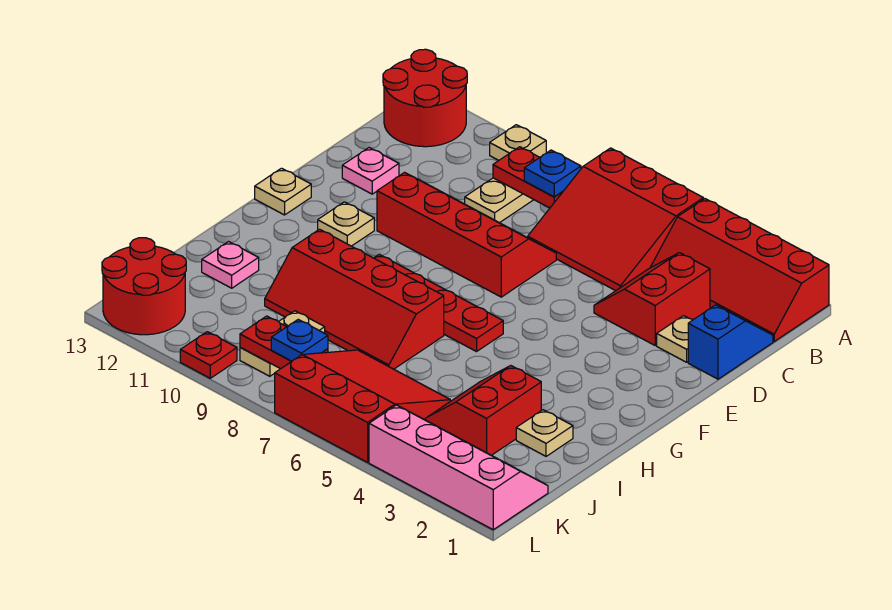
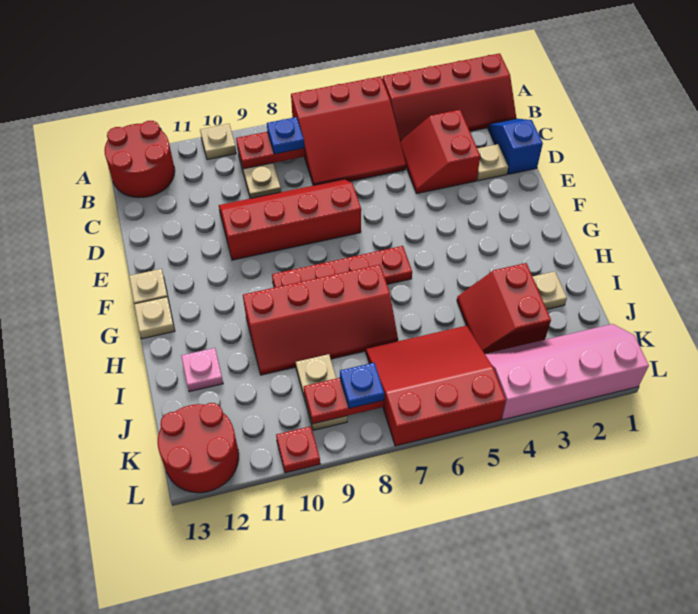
pink plate D12 level 1 -> none
tan plate F11 level 1 -> tan plate G13 level 1

